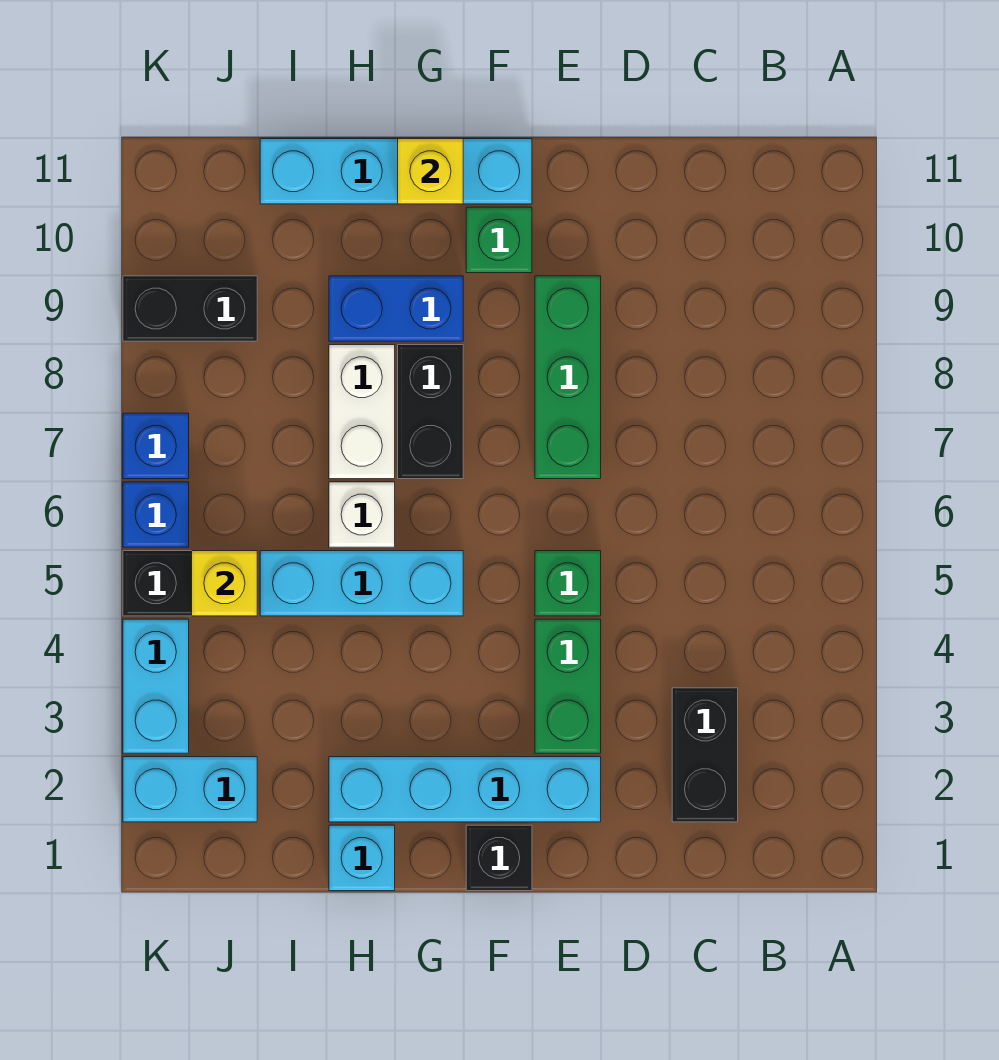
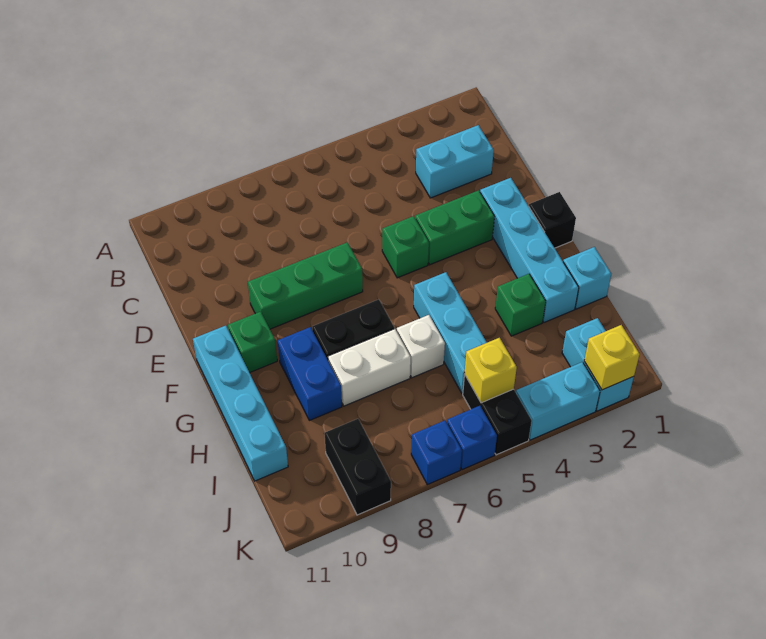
black brick C2:C3 level 1 -> cyan brick C2:C3 level 1
yellow brick G11 level 2 -> yellow brick K2 level 2
none -> green brick H3 level 1

